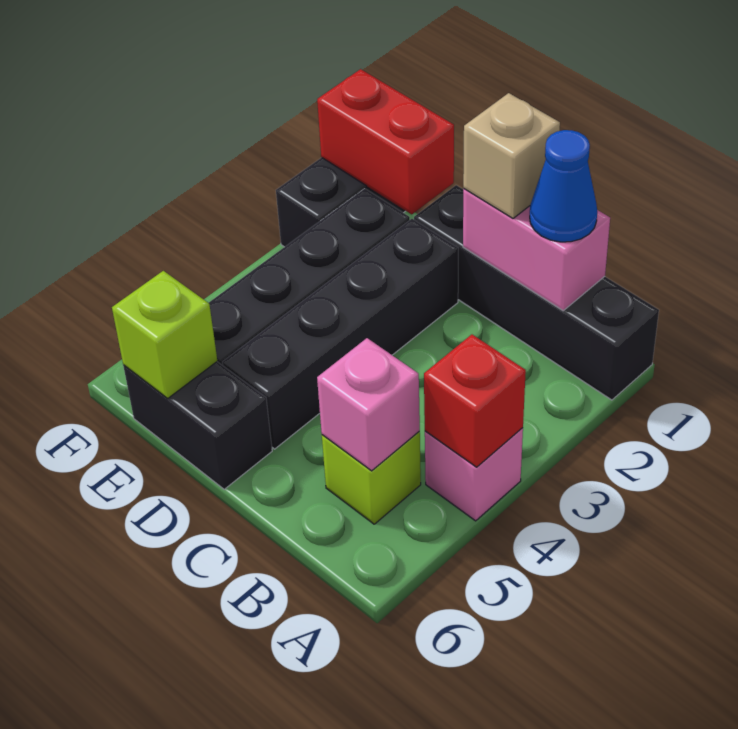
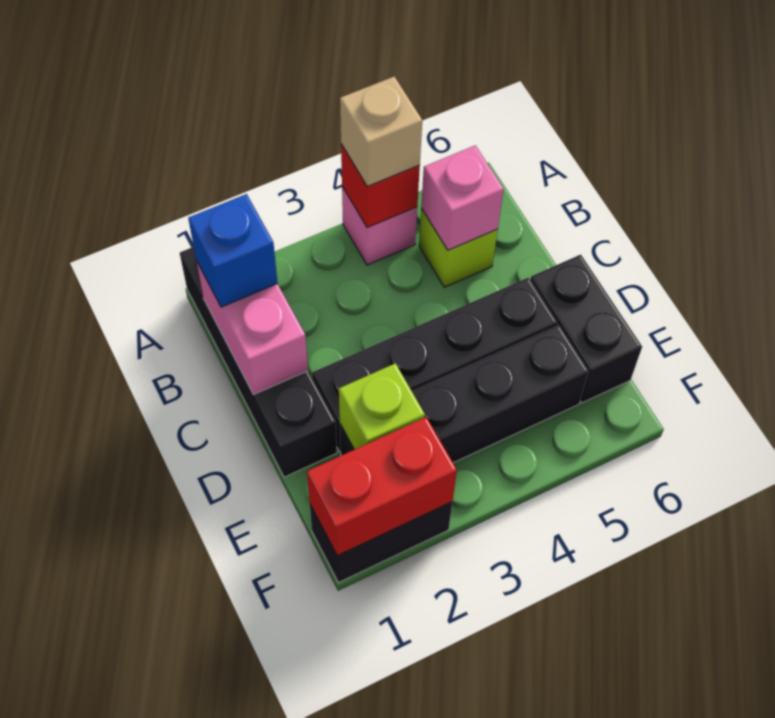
blue cone B1 level 3 -> blue brick B1 level 3
tan brick C1 level 3 -> tan brick A4 level 3
red brick E1:F1 level 2 -> red brick F1:F2 level 2
lime brick E6 level 2 -> lime brick E2 level 2

